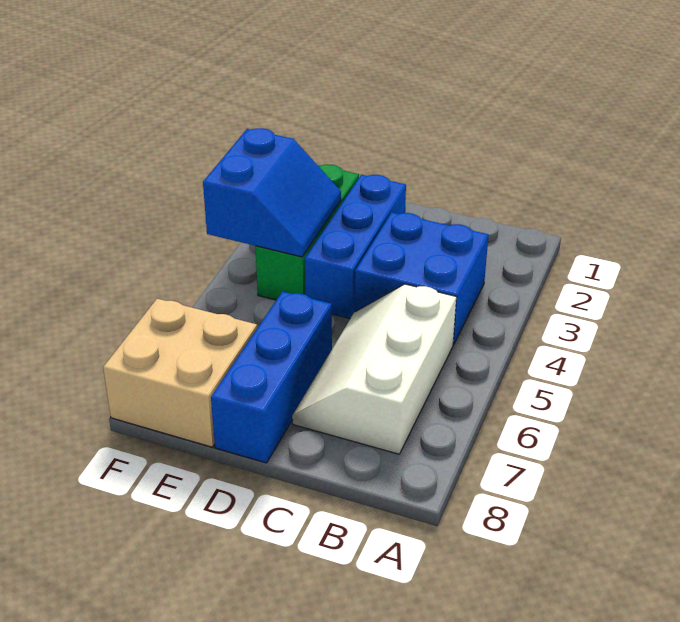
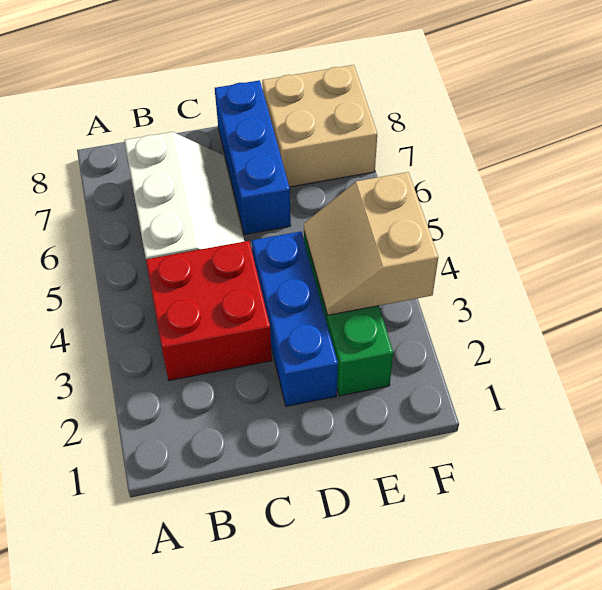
blue brick B3:C4 level 1 -> red brick B3:C4 level 1
blue slope E3:F4 level 2 top F -> tan slope E3:F4 level 2 top F

